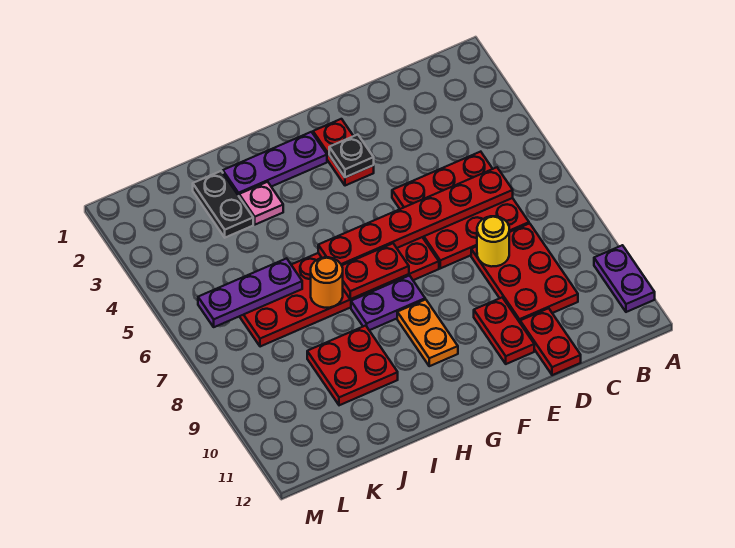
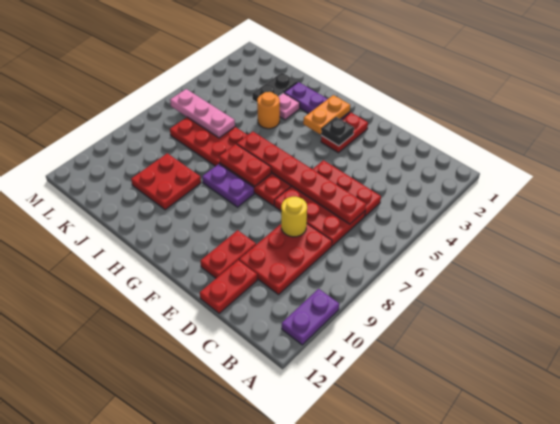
orange plate G9:G10 level 1 -> orange plate G2:G3 level 2
orange round brick I7 level 2 -> orange round brick I4 level 1
purple plate J6:L6 level 2 -> pink plate J6:L6 level 2

